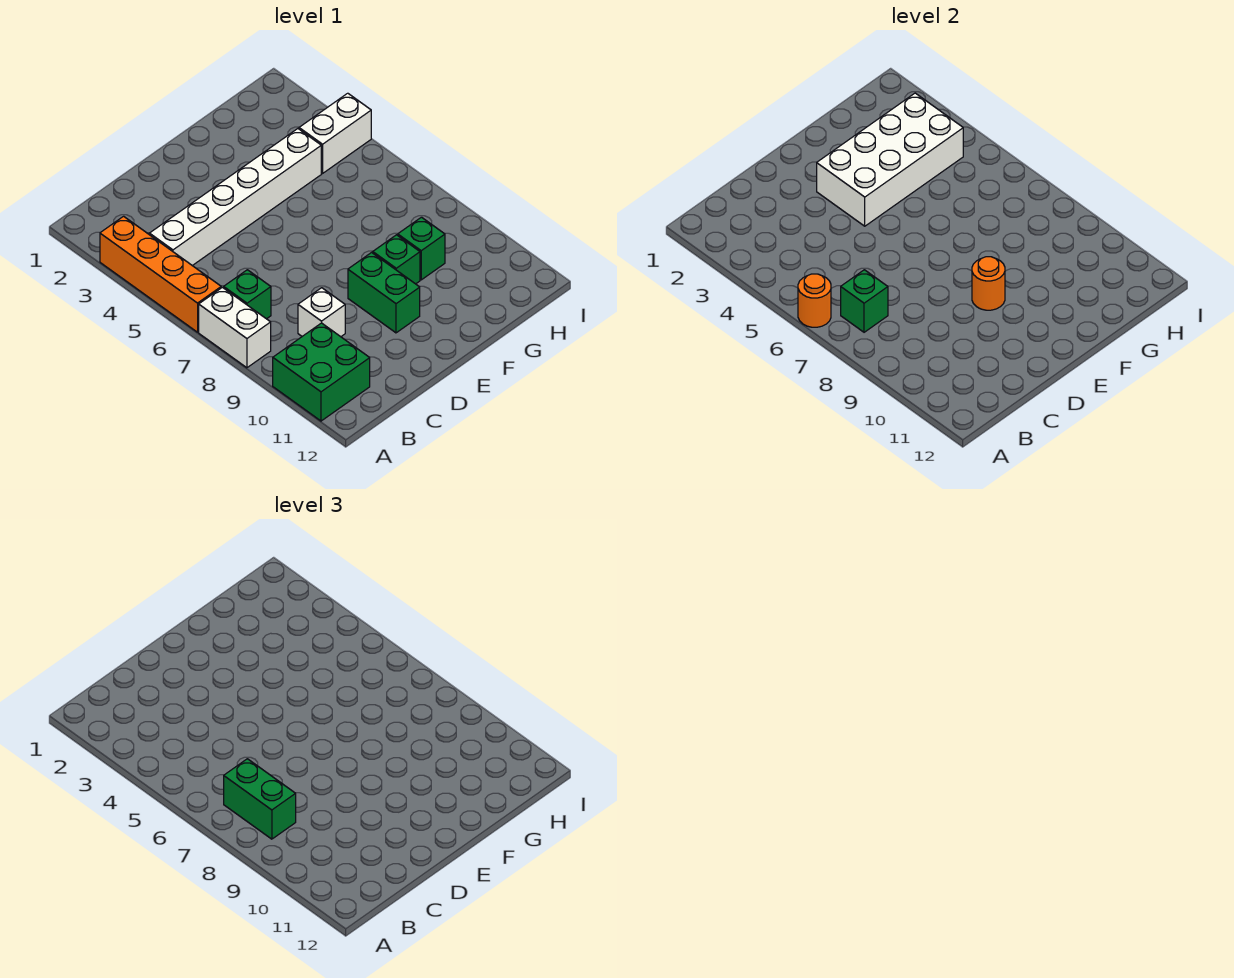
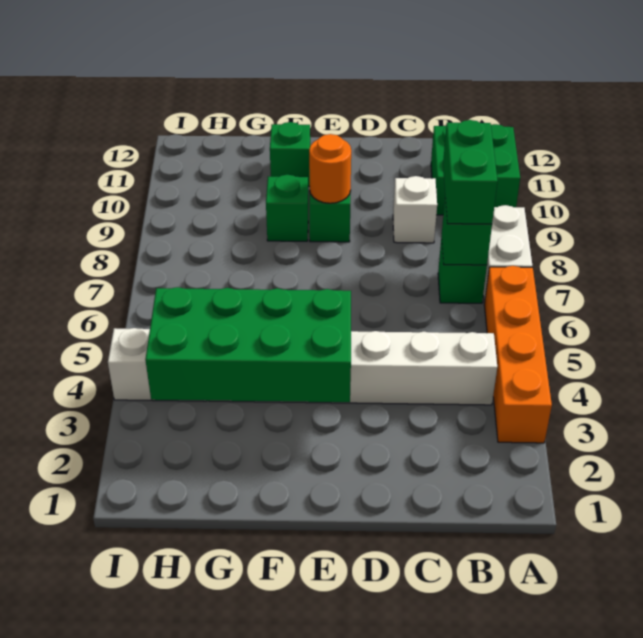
orange round brick A6 level 2 -> none
white brick E3:H4 level 2 -> green brick E3:H4 level 2
green brick G9 level 1 -> green brick F11 level 1

